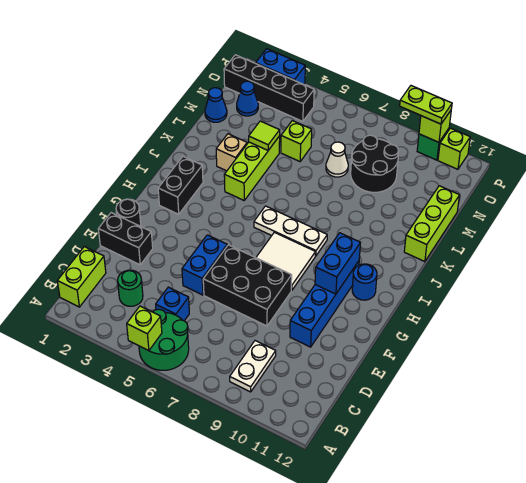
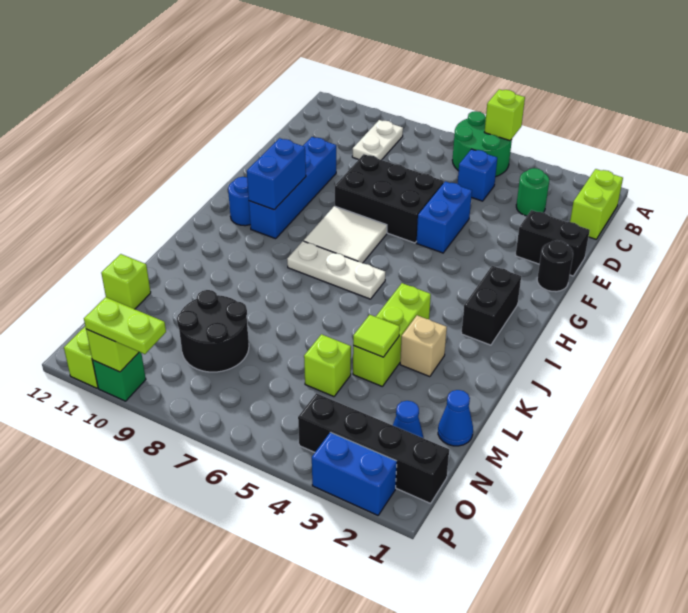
lime brick K12:M12 level 1 -> lime brick M12 level 1
white cone M7 level 1 -> none

